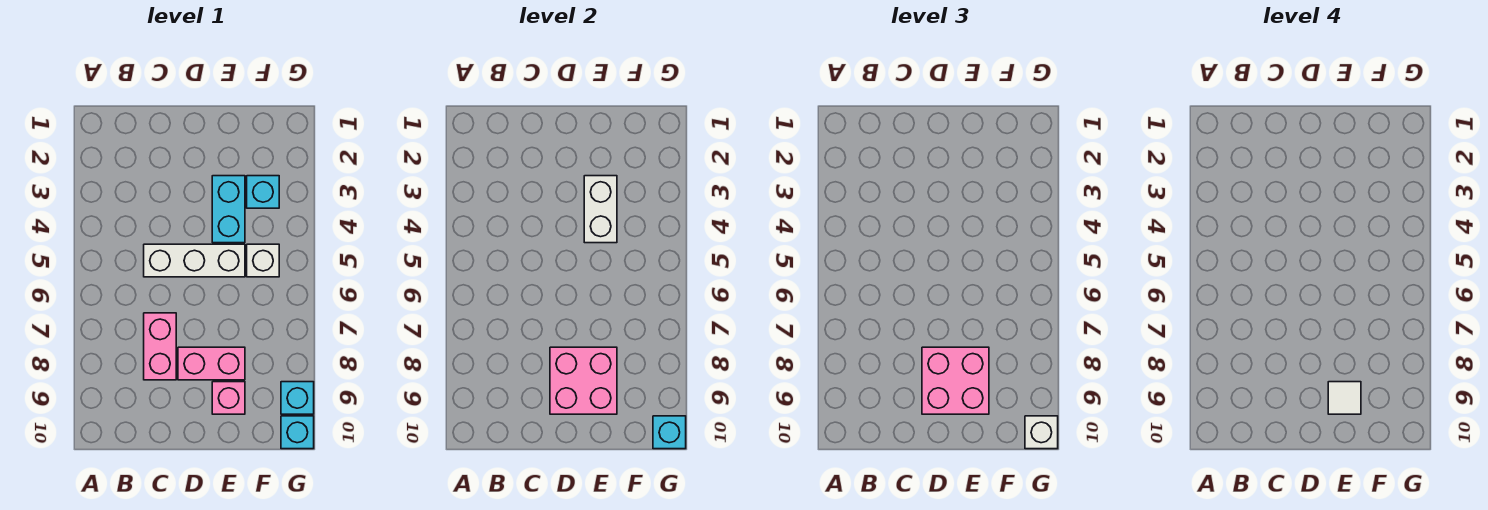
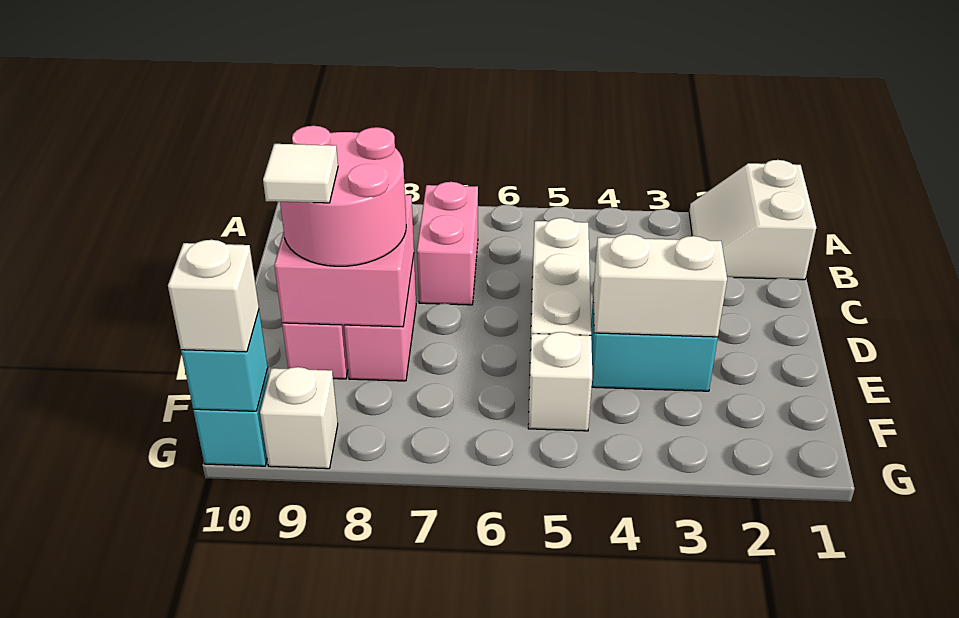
none -> white slope A1:B2 level 1 top 1
pink brick C7:C8 level 1 -> pink brick B7:C7 level 1
pink brick D8:E9 level 3 -> pink round brick D8:E9 level 3
cyan brick F3 level 1 -> none
cyan brick G9 level 1 -> white brick G9 level 1

